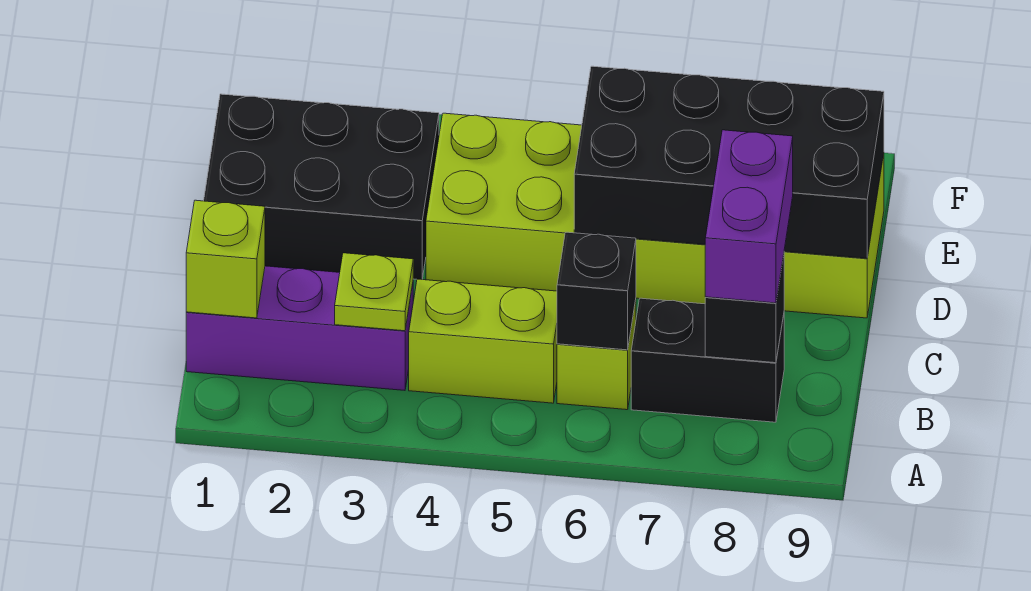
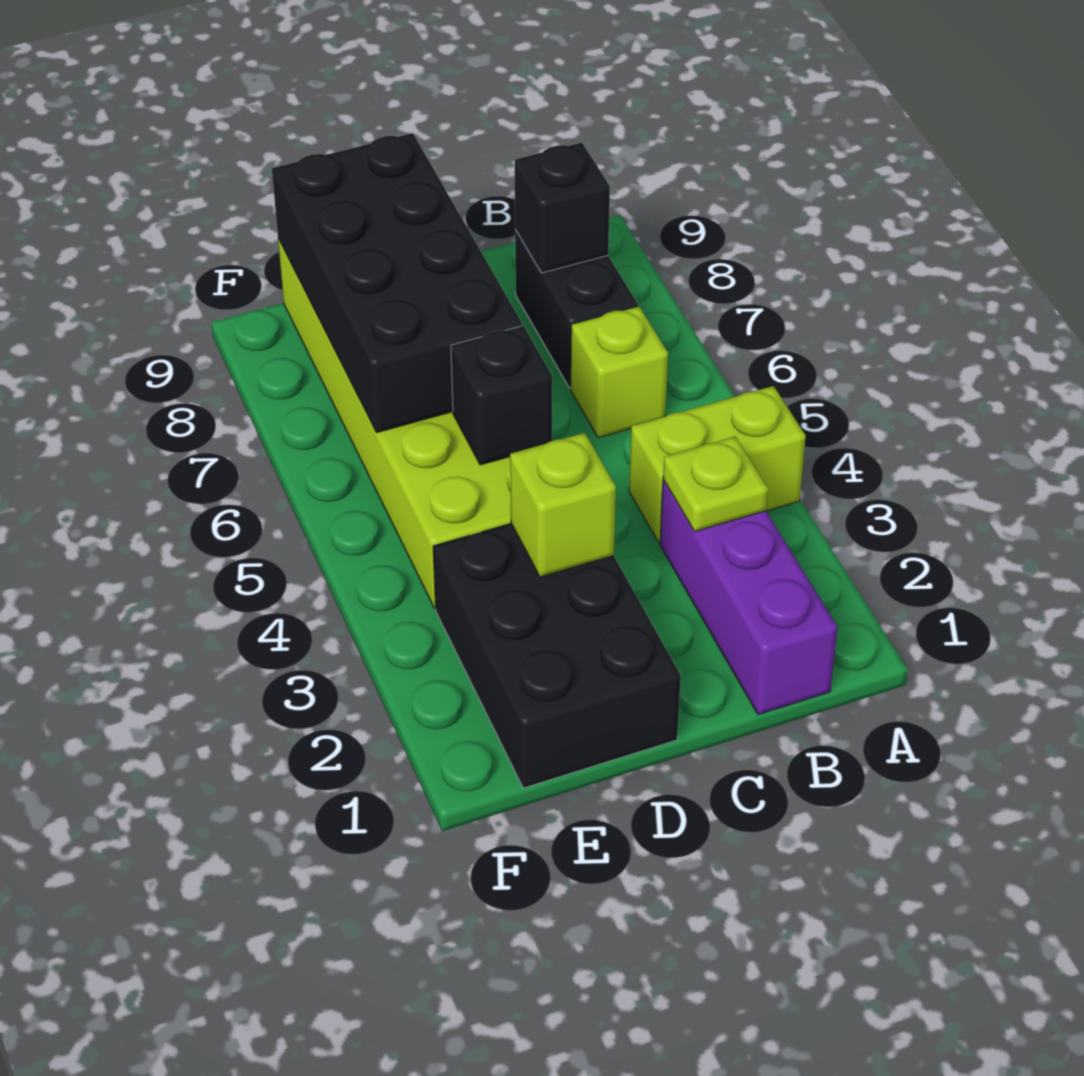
lime brick B1 level 2 -> lime brick D3 level 2
lime brick B4:B5 level 1 -> lime brick A4:B4 level 1
black brick B6 level 2 -> black brick D5 level 2
purple brick B8:C8 level 3 -> none

